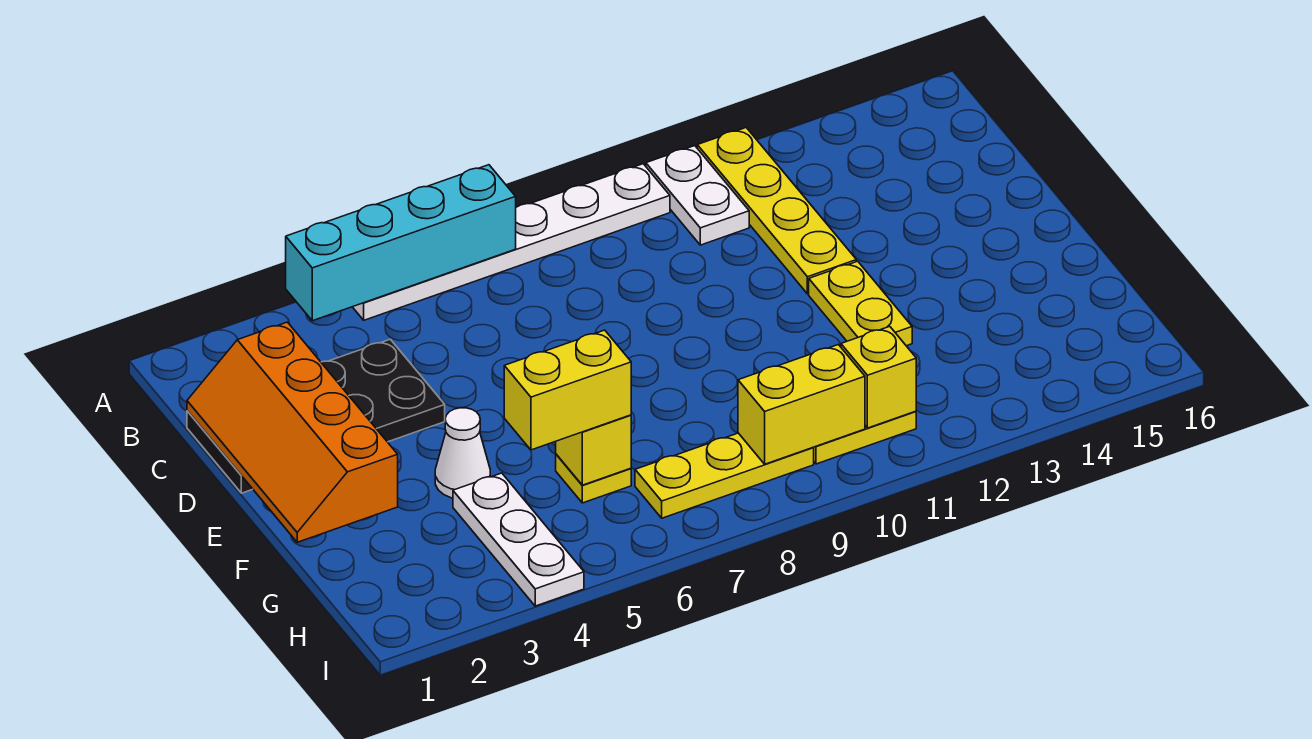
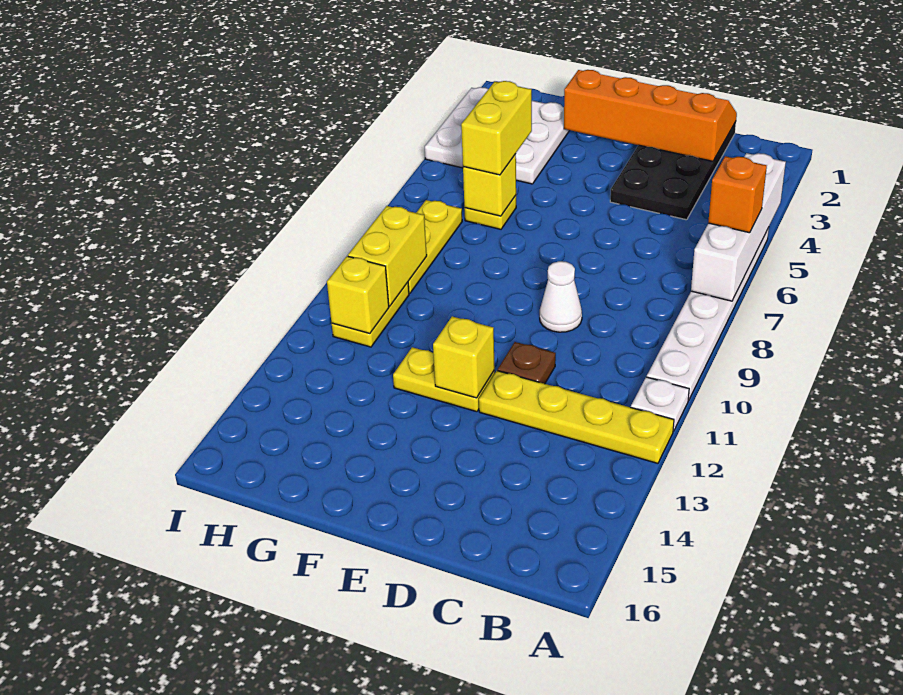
cyan brick A4:A7 level 2 -> white brick A4:A7 level 2
none -> orange brick A6 level 3
white plate A11:B11 level 1 -> white plate A11 level 1
none -> brown plate D11 level 1
none -> yellow brick E12 level 2
white cone F4 level 1 -> white cone D9 level 1
white plate G4:I4 level 1 -> white plate G2:I4 level 1

